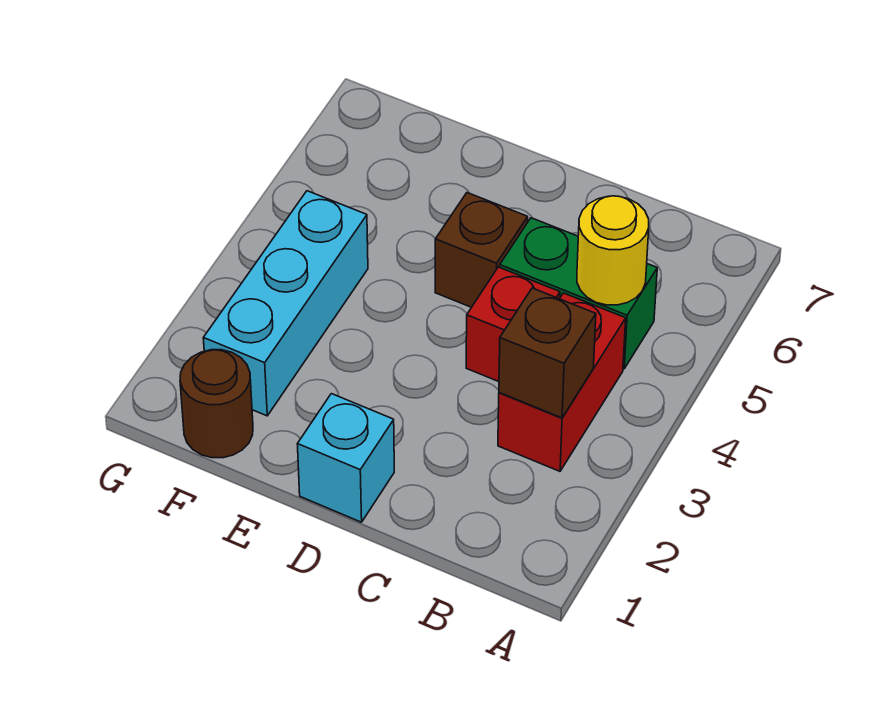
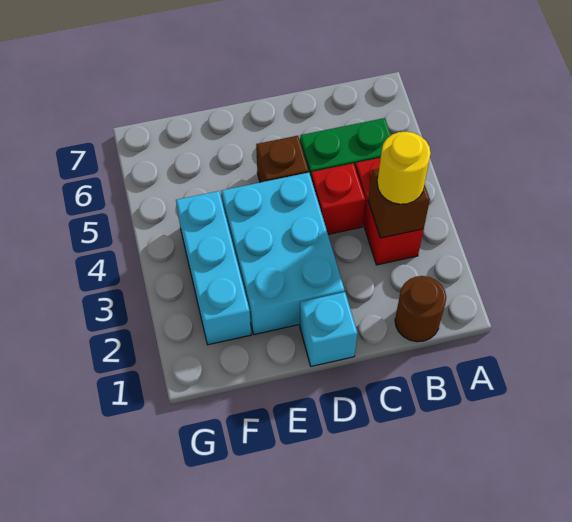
yellow round brick B5 level 2 -> yellow round brick B3 level 3
none -> cyan brick D2:E4 level 1
brown round brick F1 level 1 -> brown round brick B1 level 1

